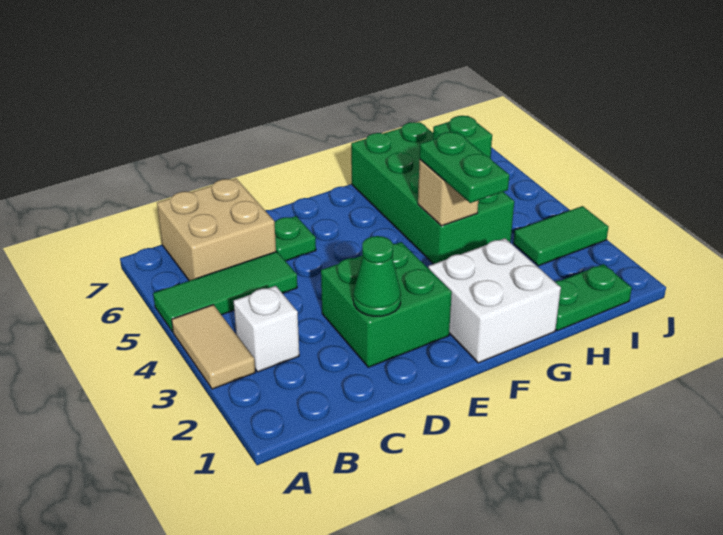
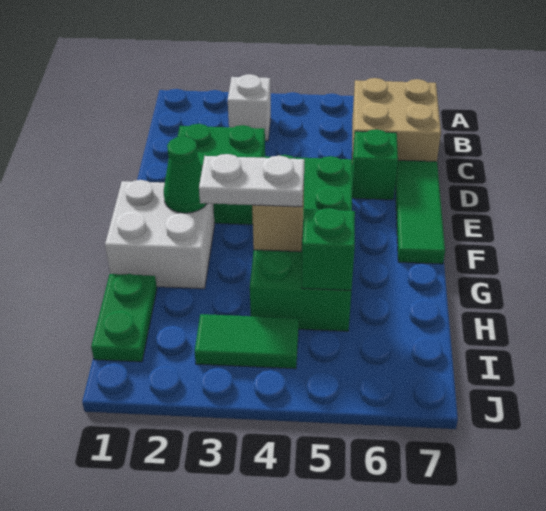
tan tile A3:A4 level 1 -> none
green tile A5:C5 level 1 -> green tile D7:F7 level 1
green cone D2 level 2 -> green cone F2 level 2
green plate D6 level 1 -> green brick D6 level 1
green plate G3:G4 level 3 -> white plate G3:G4 level 3
green brick G4:H7 level 1 -> green brick E4:H5 level 1
green tile I3:J3 level 1 -> green tile I3:I4 level 1

